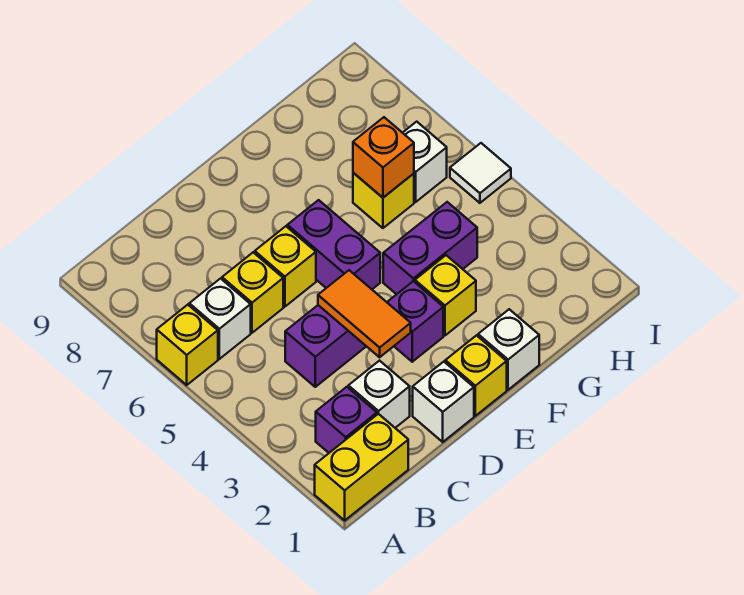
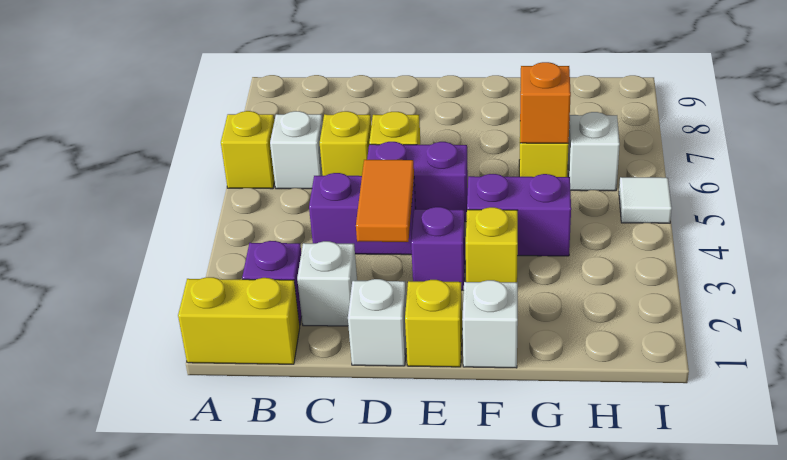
purple brick E5:E6 level 1 -> purple brick D5:E5 level 1

